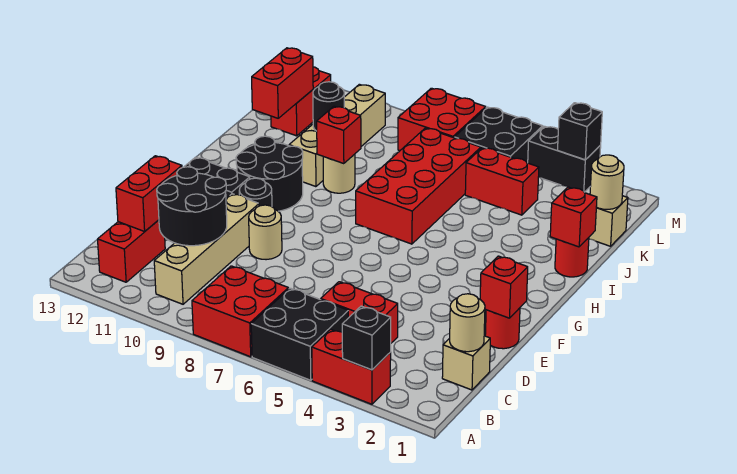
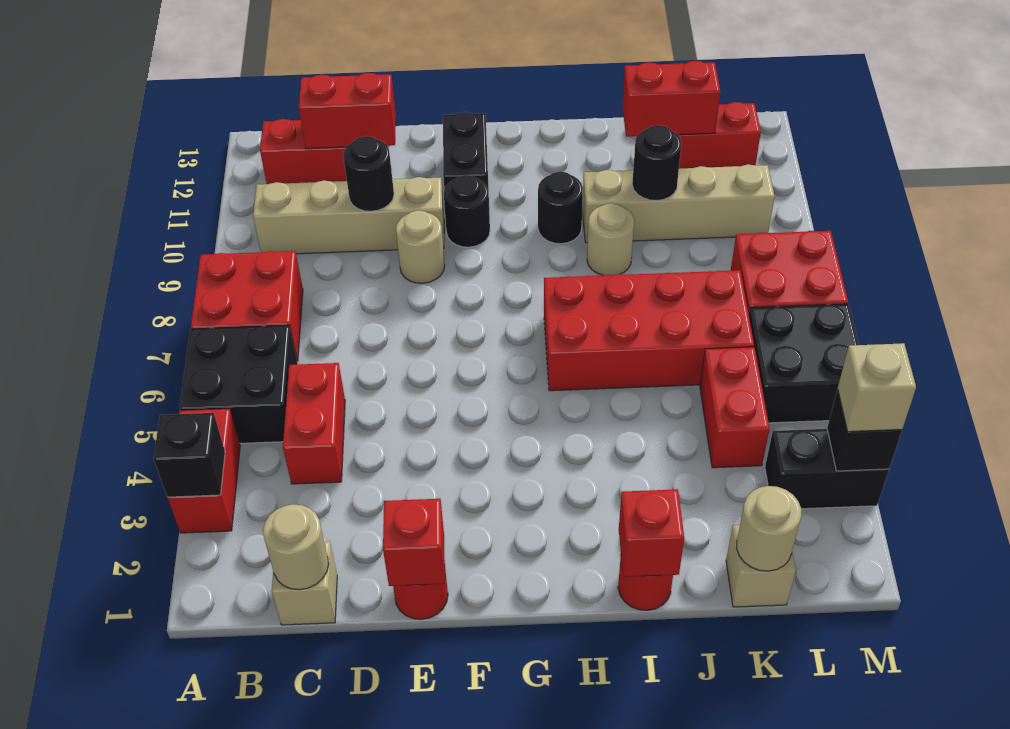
black round brick C10:D11 level 2 -> black round brick D10 level 2
black round brick G10:H11 level 1 -> black round brick H10 level 1
red brick I9 level 2 -> none
black brick M3:M4 level 1 -> black brick L3:M3 level 1
none -> tan brick M3 level 3

